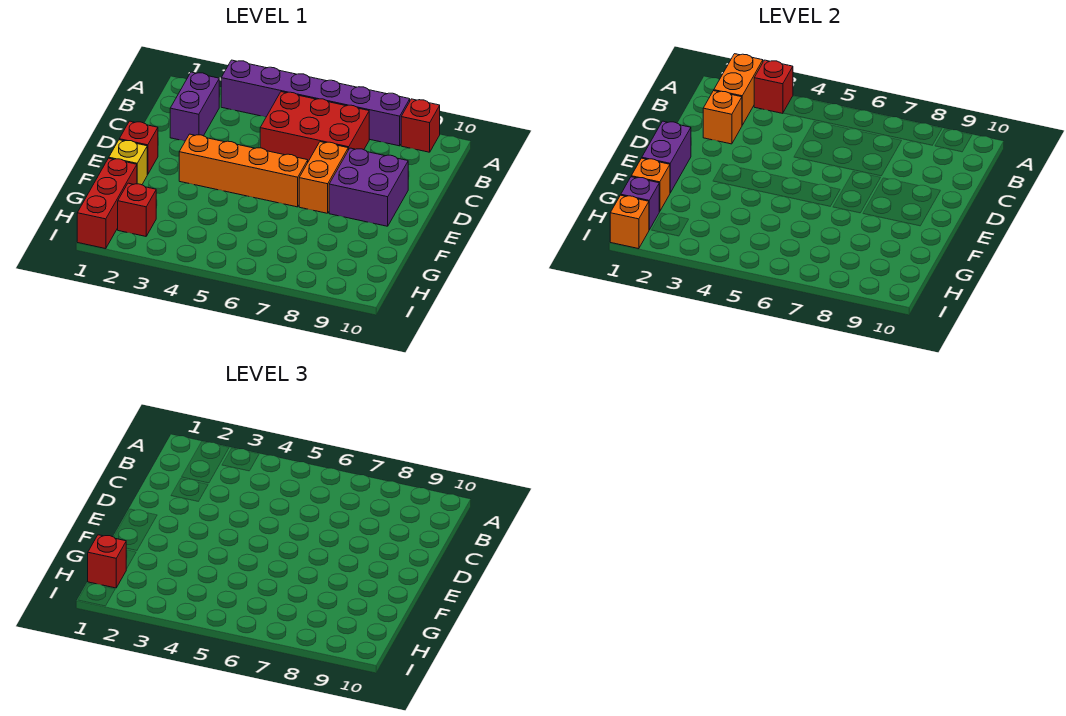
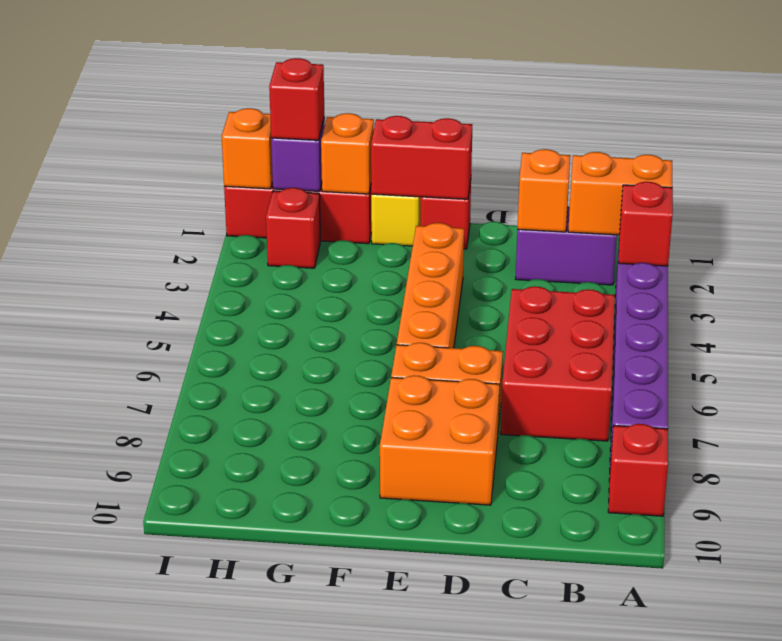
purple brick D8:E9 level 1 -> orange brick D8:E9 level 1
purple brick E1:F1 level 2 -> red brick E1:F1 level 2

